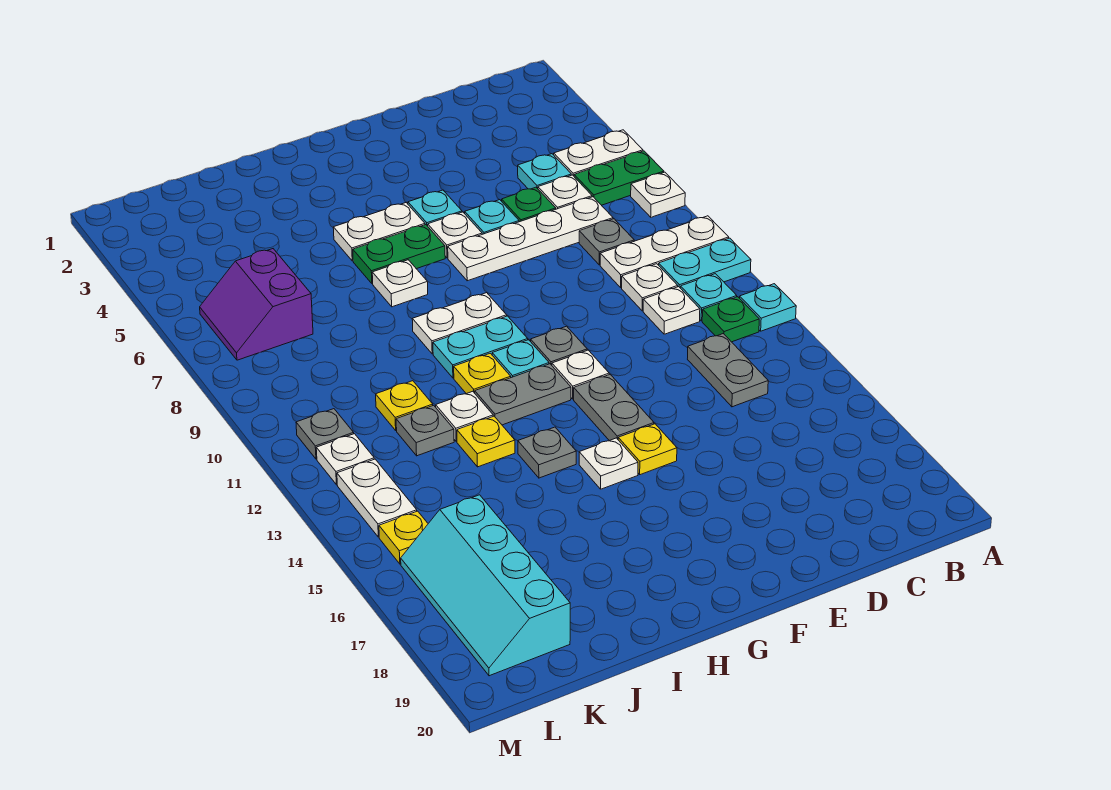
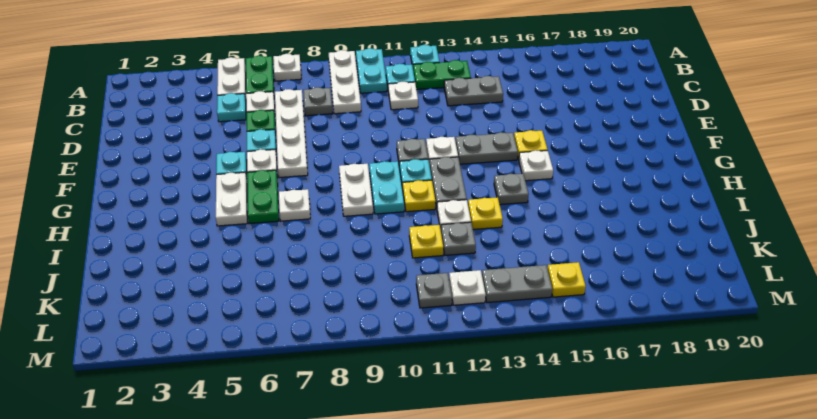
green plate B12 level 1 -> green plate B12:B13 level 1
white plate C10 level 1 -> none
purple slope K6:L7 level 1 top K -> none
cyan slope K16:L19 level 1 top K -> none
white plate L13:L14 level 1 -> grey plate L13:L14 level 1

